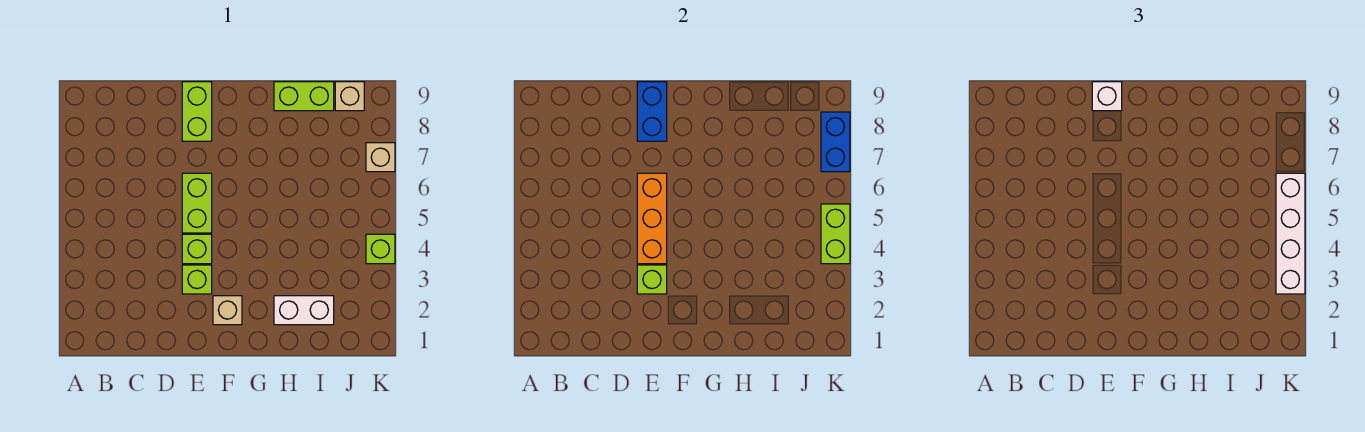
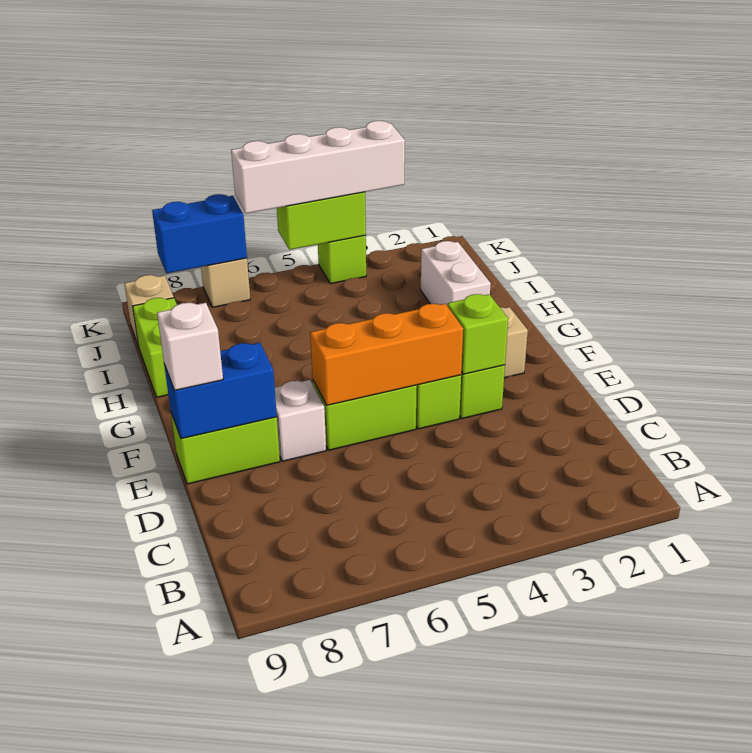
none -> white brick E7 level 1

